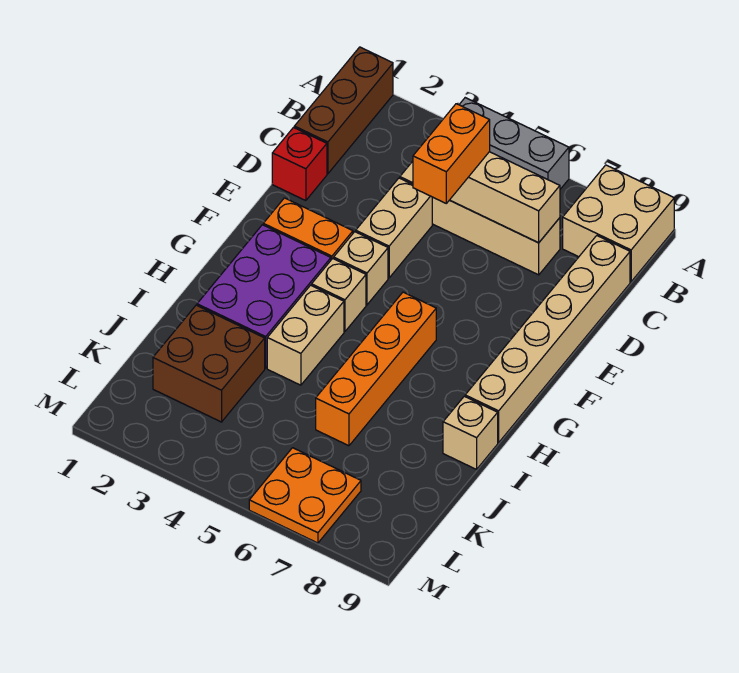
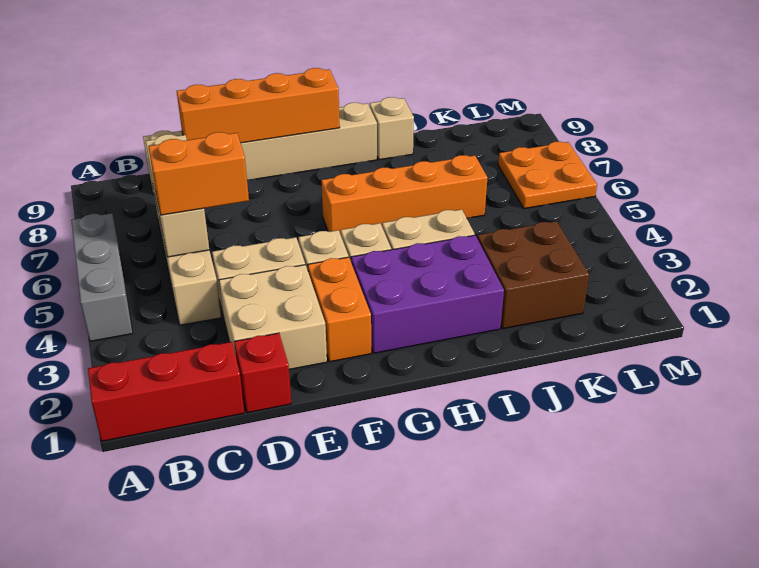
brown brick A1:C1 level 1 -> red brick A1:C1 level 1
tan brick A8:B9 level 1 -> tan brick D2:E3 level 1
none -> orange brick D9:G9 level 2

